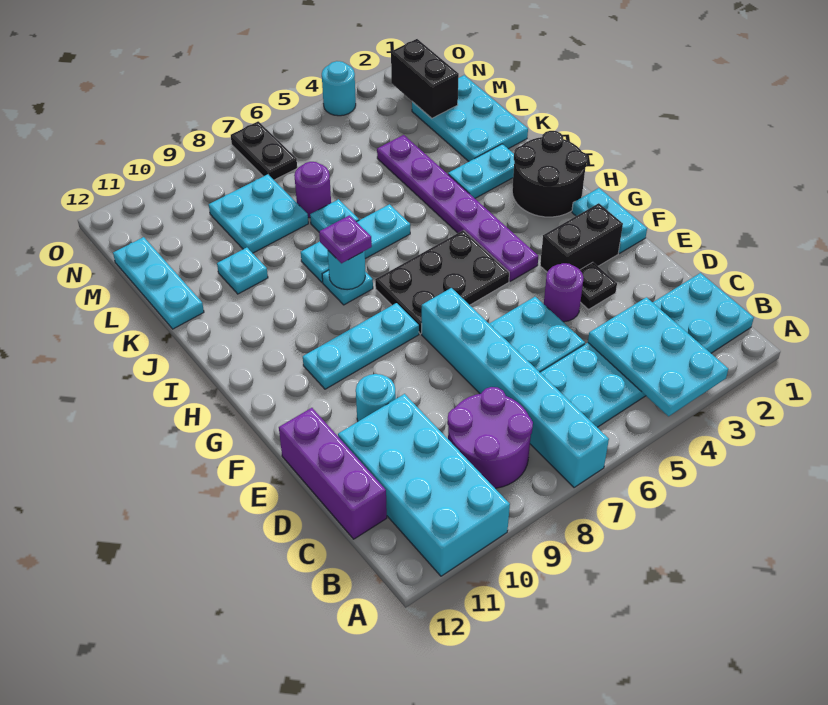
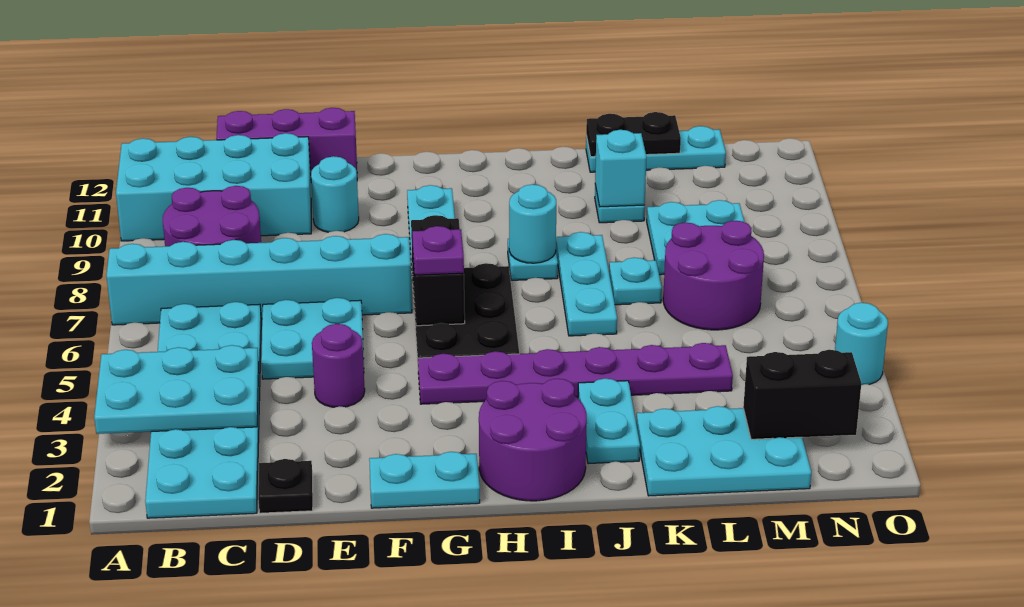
black plate E3 level 1 -> black plate D1 level 1
black brick F2:F3 level 1 -> black brick G6:G7 level 2
black round brick H1:I2 level 1 -> purple round brick H1:I2 level 1
purple plate I8 level 3 -> purple plate G6 level 3
none -> cyan brick K10 level 2
purple round brick L7 level 1 -> purple round brick L6:M7 level 1
black plate N7:O7 level 1 -> black plate K12:L12 level 2

